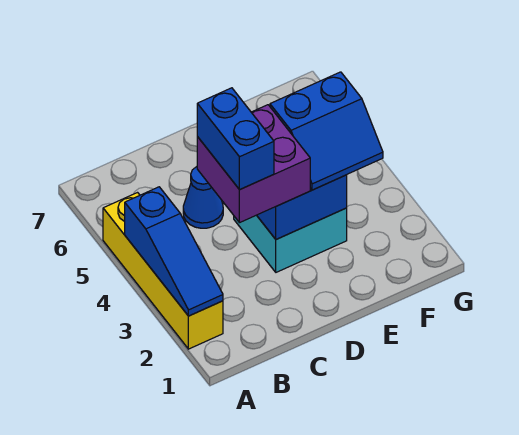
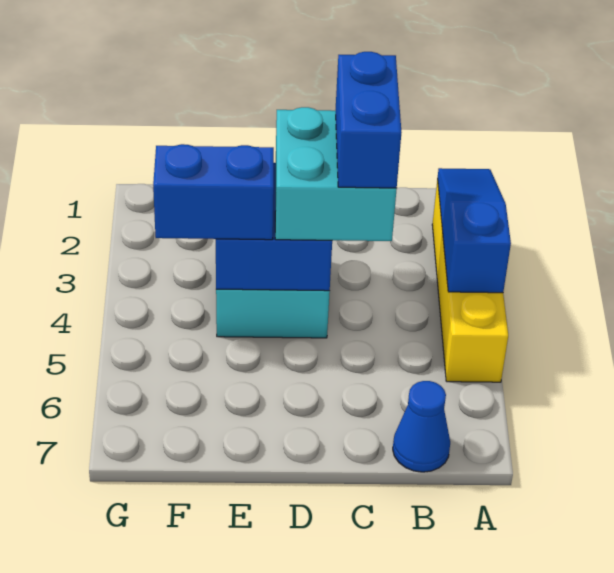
purple brick C3:D4 level 3 -> cyan brick C3:D4 level 3
blue cone C5 level 1 -> blue cone B7 level 1

